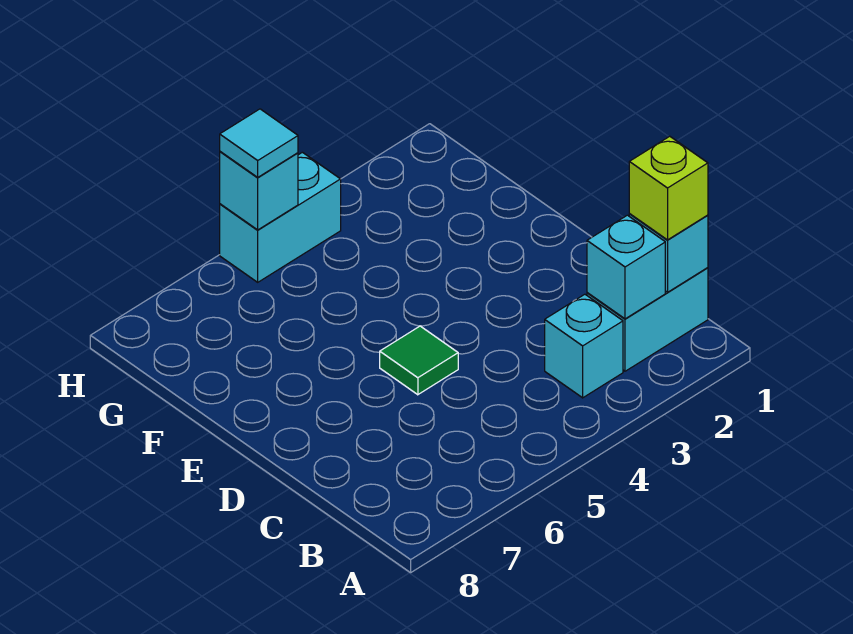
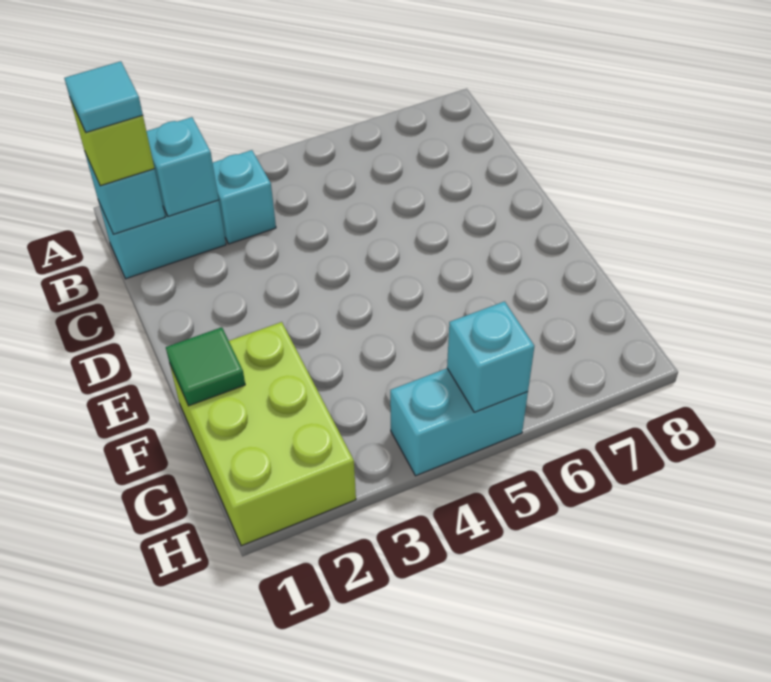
green tile D5 level 1 -> green tile F1 level 2
none -> lime brick F1:H2 level 1
cyan tile H5 level 3 -> cyan tile B1 level 4

